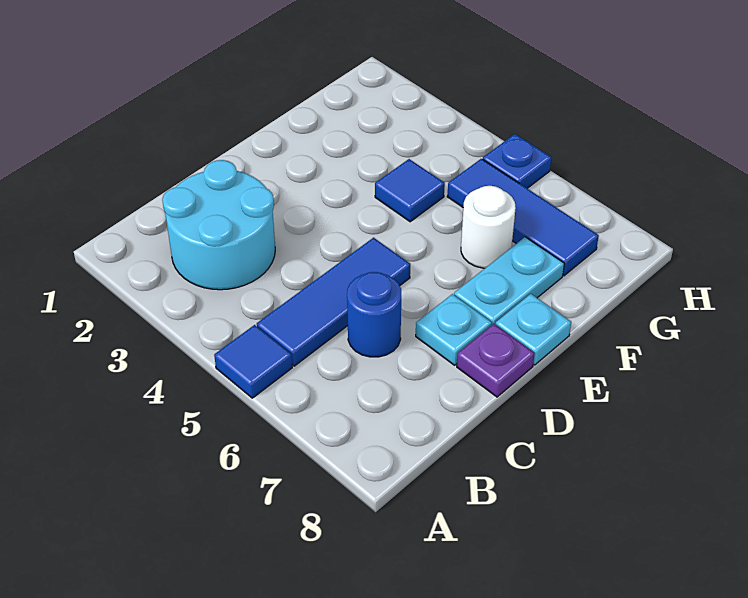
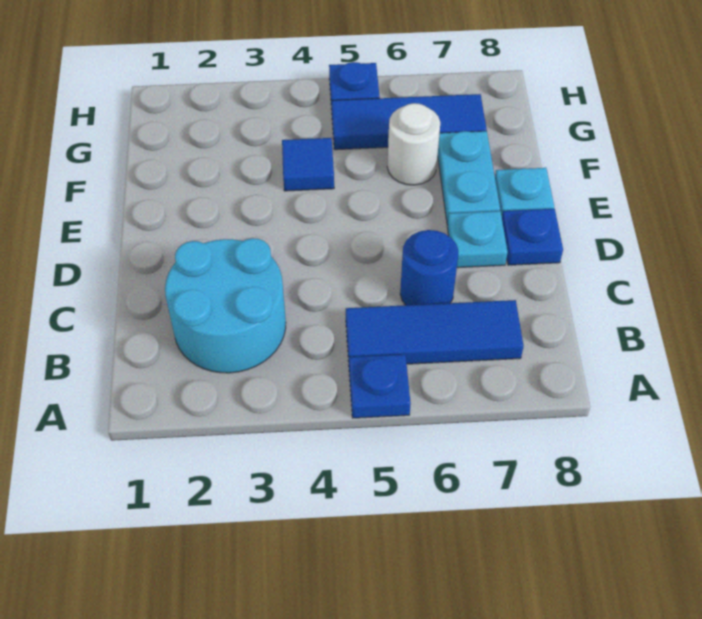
blue tile A5 level 1 -> blue plate A5 level 1
blue tile B5:D5 level 1 -> blue tile B5:B7 level 1
purple plate D8 level 1 -> blue plate D8 level 1

